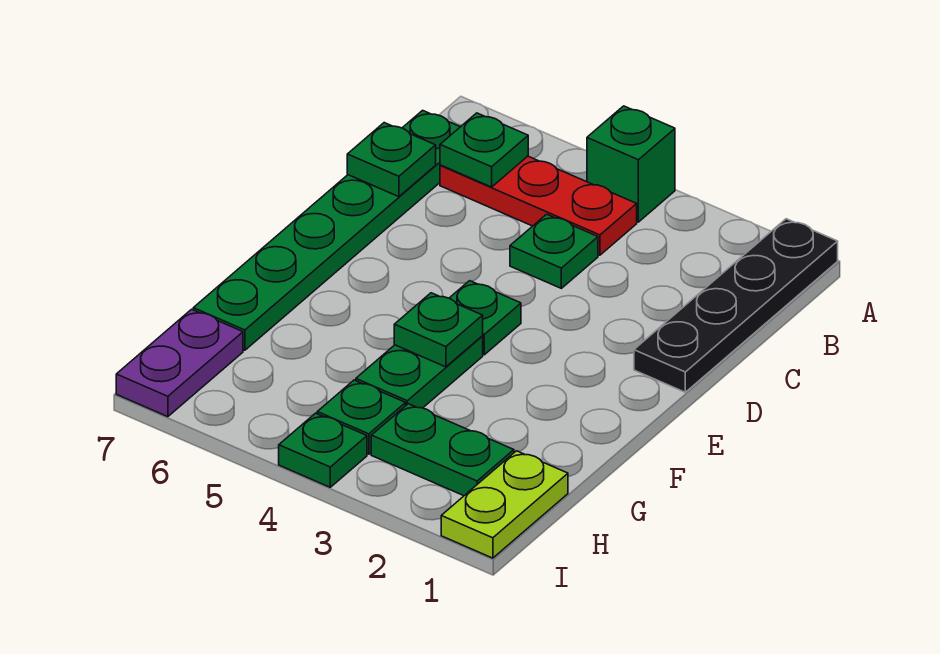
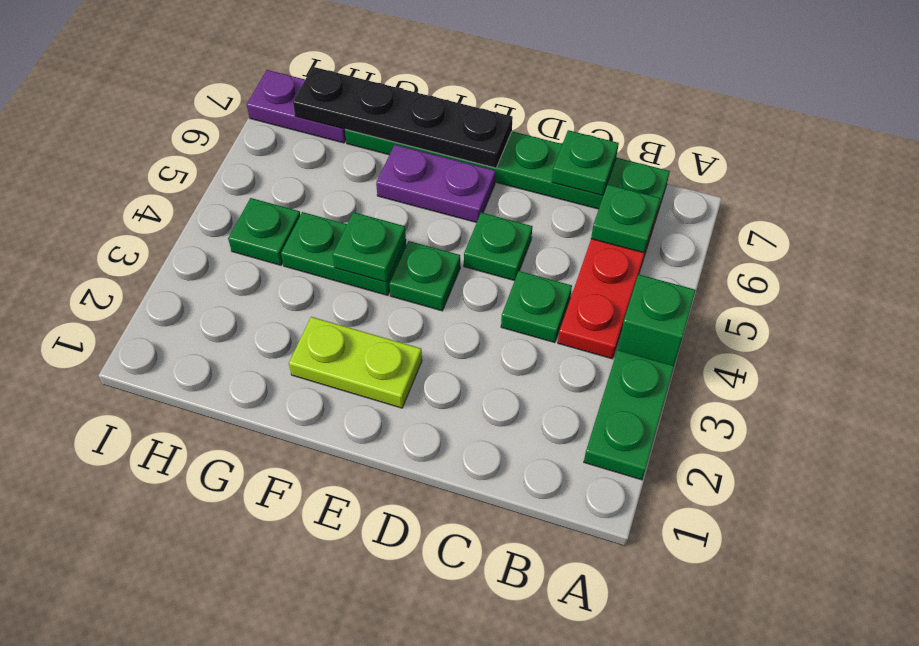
black plate A1:D1 level 1 -> black plate E7:H7 level 2
none -> purple plate E6:F6 level 1
lime plate H1:I1 level 1 -> lime plate E2:F2 level 1
green plate H2:H3 level 1 -> green plate A2:A3 level 1
green plate I4 level 1 -> green plate D5 level 1

